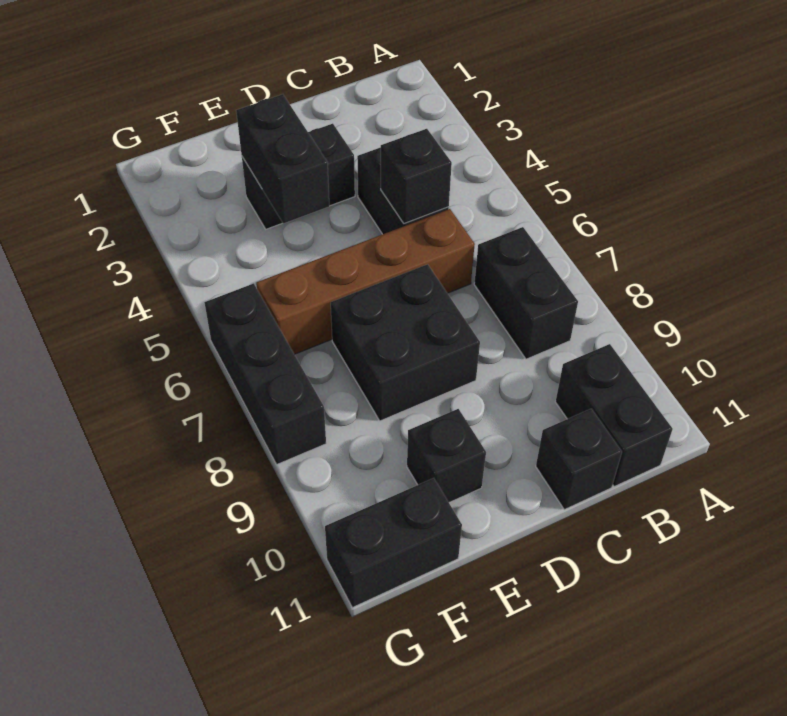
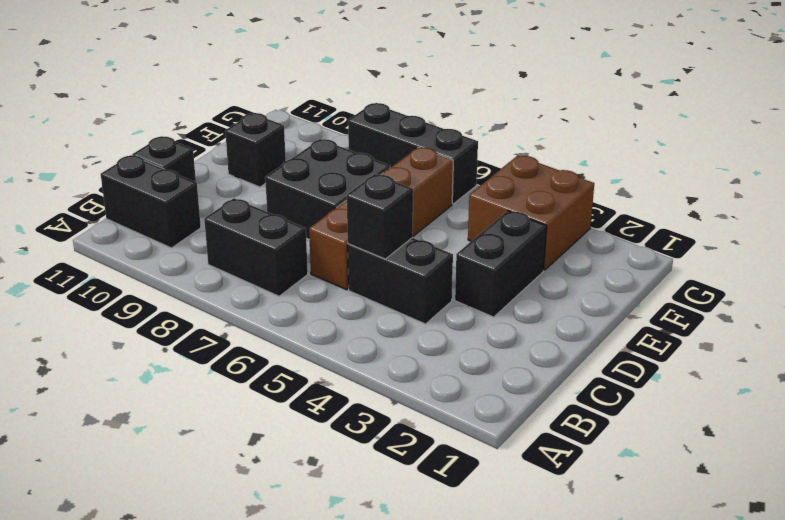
black brick E3:E4 level 2 -> none
none -> brown brick F3:G4 level 1
black brick F11:G11 level 1 -> none

